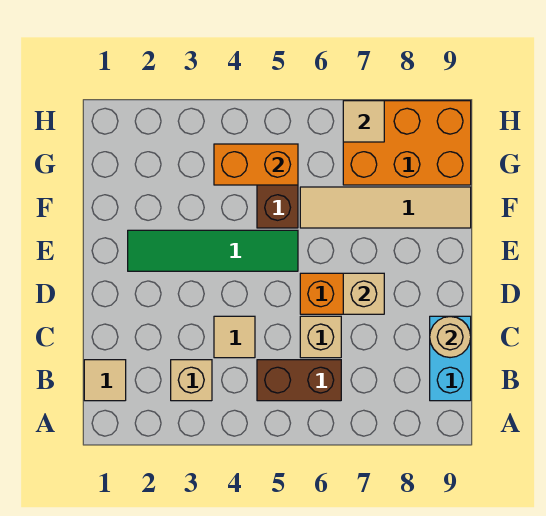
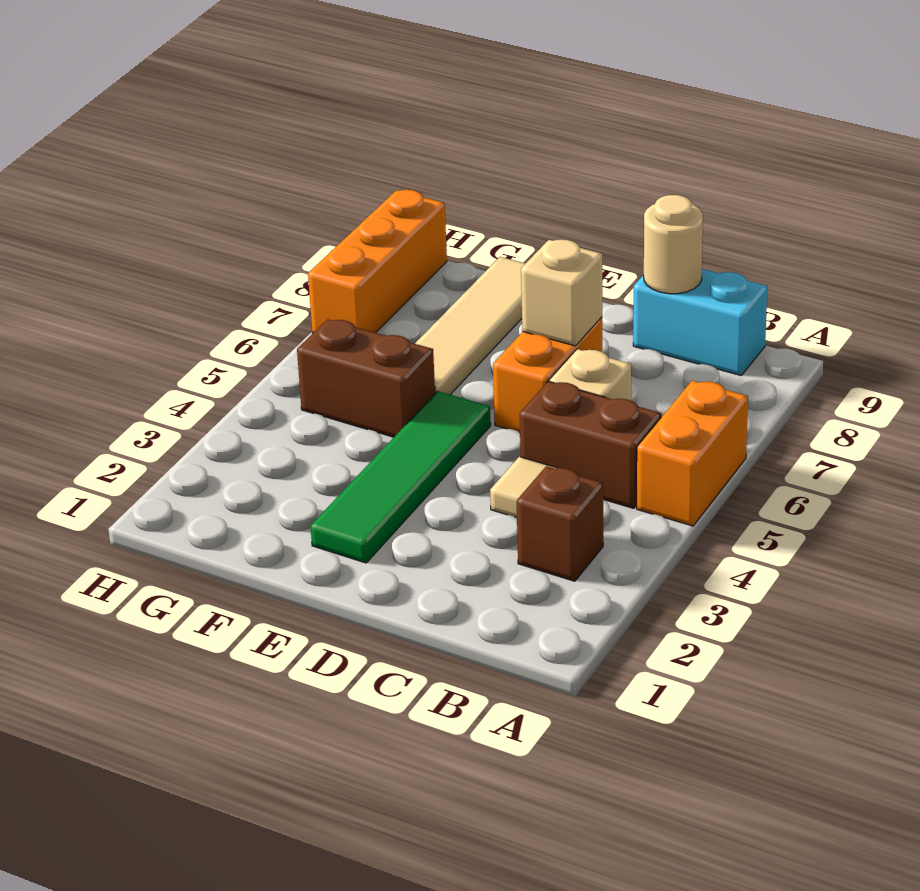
tan tile B1 level 1 -> none
tan brick B3 level 1 -> brown brick B3 level 1
brown brick B5:B6 level 1 -> brown brick B5:C5 level 1
orange brick G4:G5 level 2 -> orange brick A5:A6 level 1
orange brick G7:H9 level 1 -> orange brick H7:H9 level 1
tan tile H7 level 2 -> none

